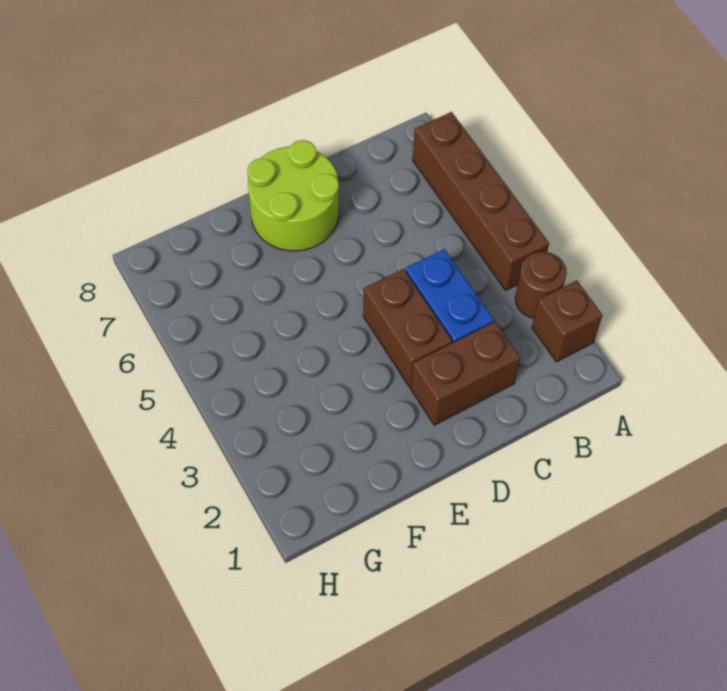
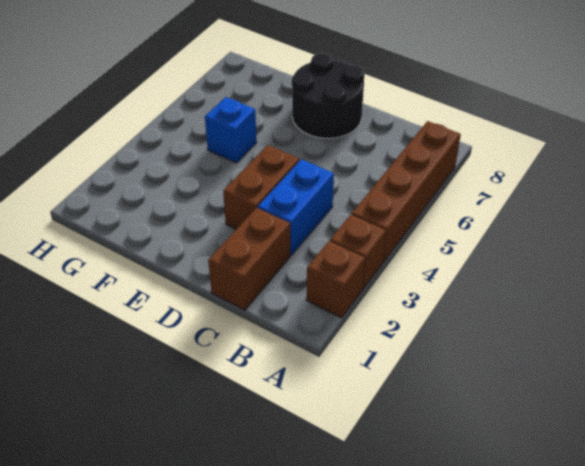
brown round brick A3 level 1 -> brown brick A3 level 1
brown brick C2:D2 level 1 -> brown brick C1:C2 level 1
lime round brick D7:E8 level 1 -> black round brick D7:E8 level 1
none -> blue brick F5 level 1

